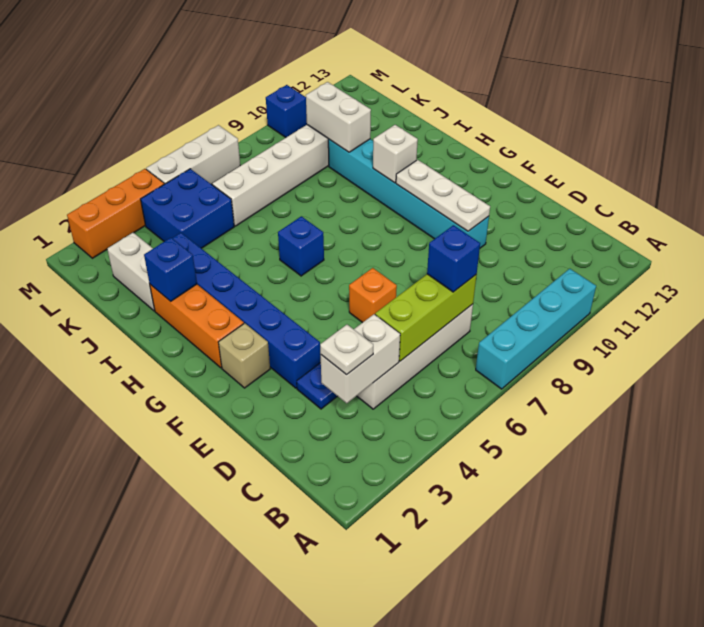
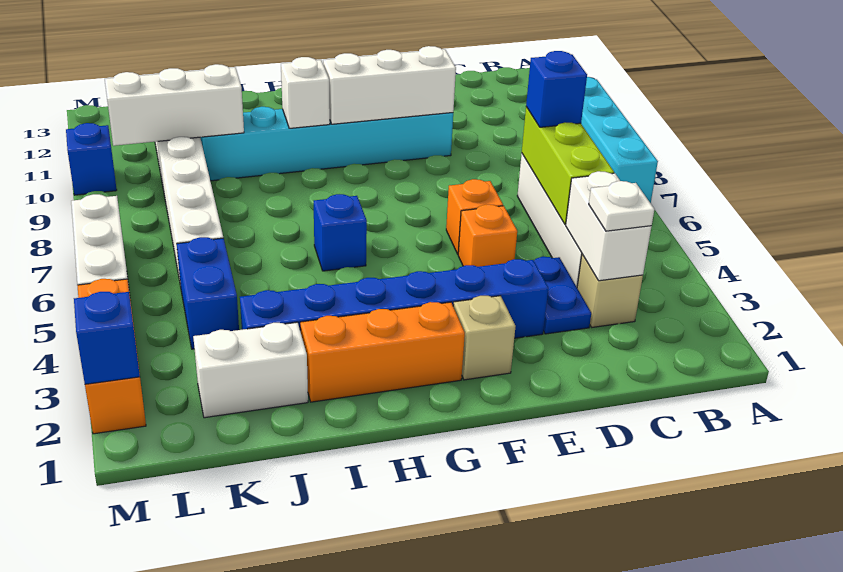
none -> tan brick C3 level 1
none -> orange brick E5 level 1
white plate E10:G10 level 2 -> white brick E10:G10 level 2
blue brick I2 level 2 -> blue brick M2 level 2
white brick J10:K10 level 2 -> white brick J10:L10 level 2
blue brick K4:L5 level 1 -> blue brick K4:K5 level 1

